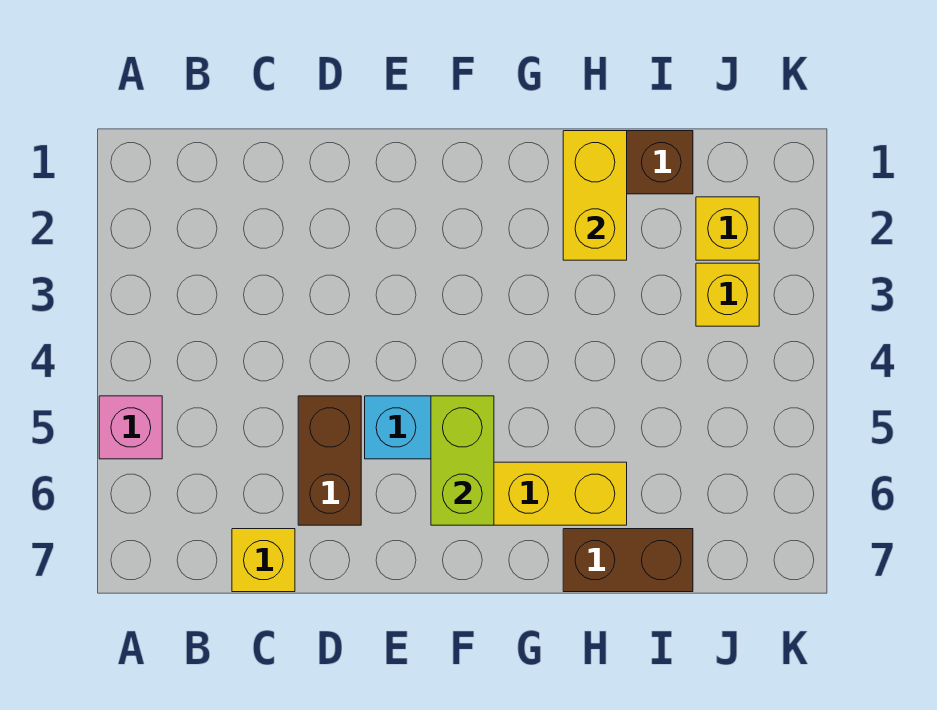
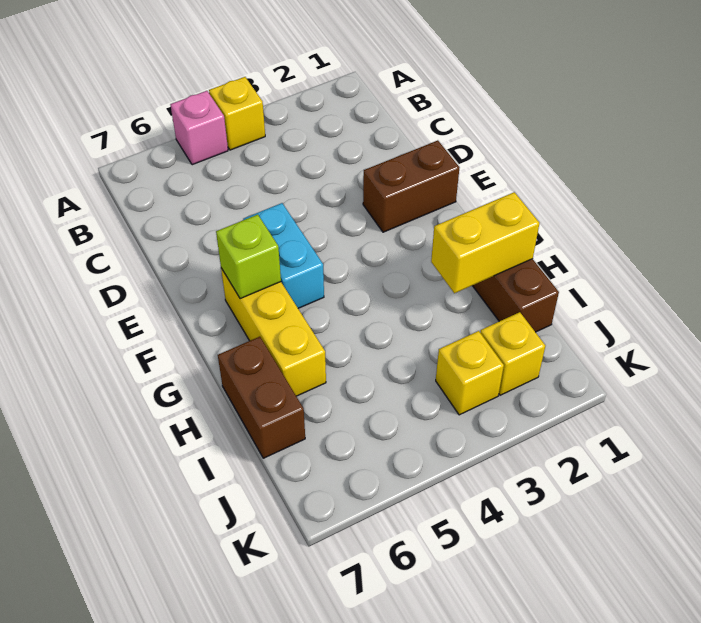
yellow brick C7 level 1 -> yellow brick A4 level 1
brown brick D5:D6 level 1 -> brown brick E1:E2 level 1
lime brick F5:F6 level 2 -> lime brick F6 level 2

